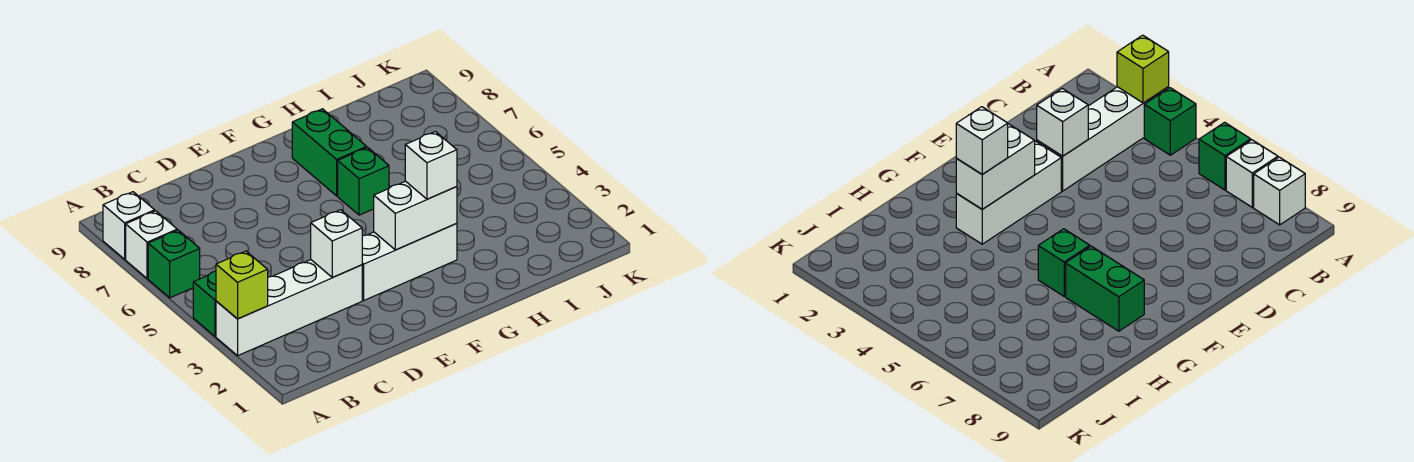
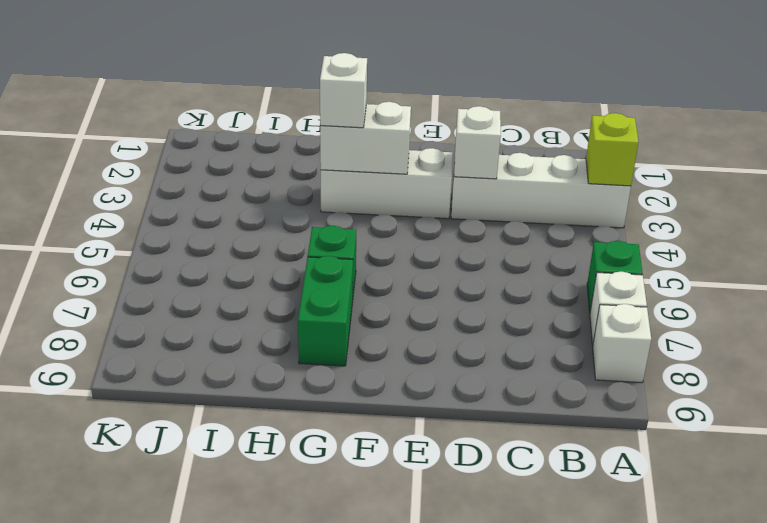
green brick A4 level 1 -> none

